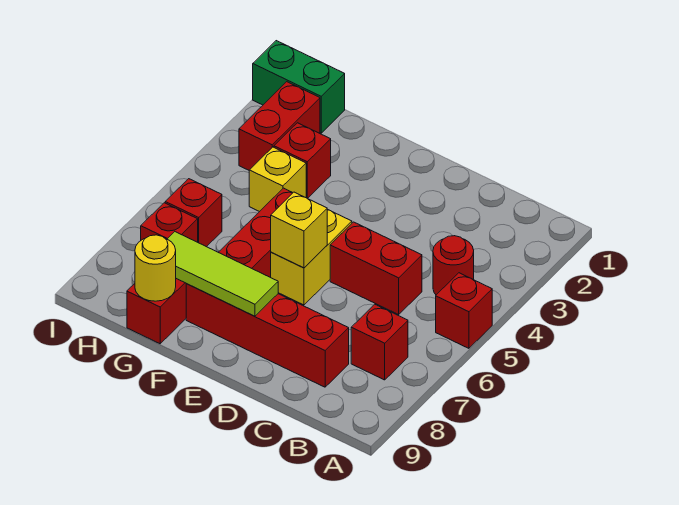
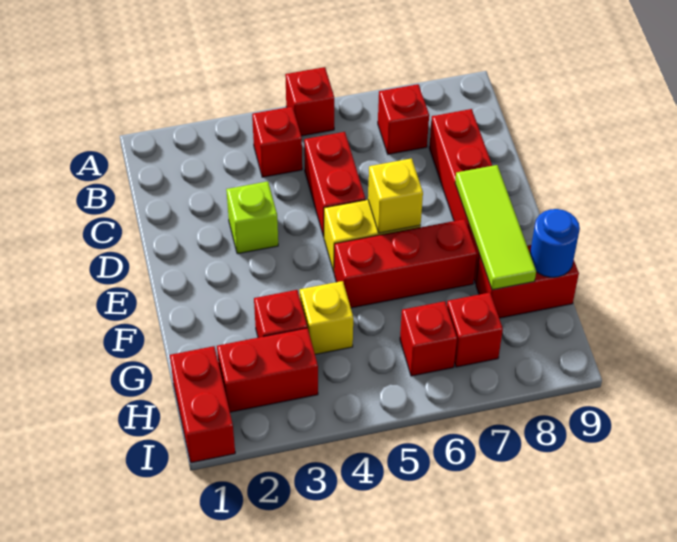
red round brick B4 level 1 -> red brick B4 level 1
none -> lime brick D3 level 1
yellow round brick G9 level 2 -> blue round brick G9 level 2
green brick H1:I1 level 1 -> red brick H1:I1 level 1

